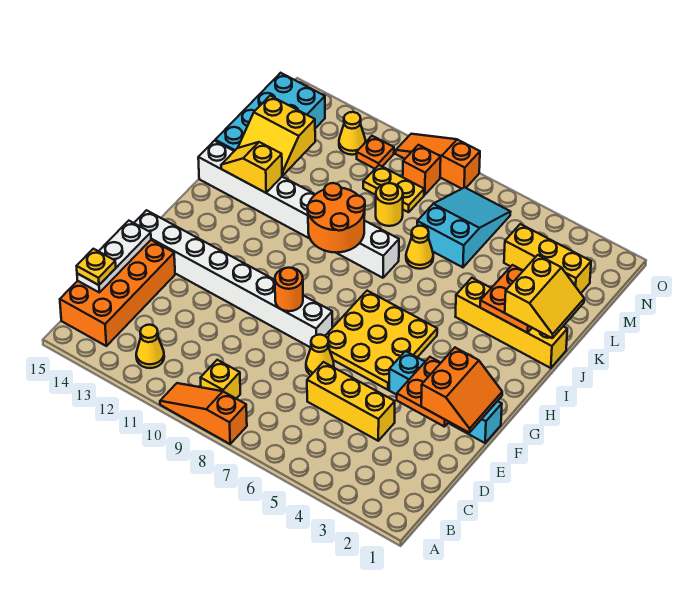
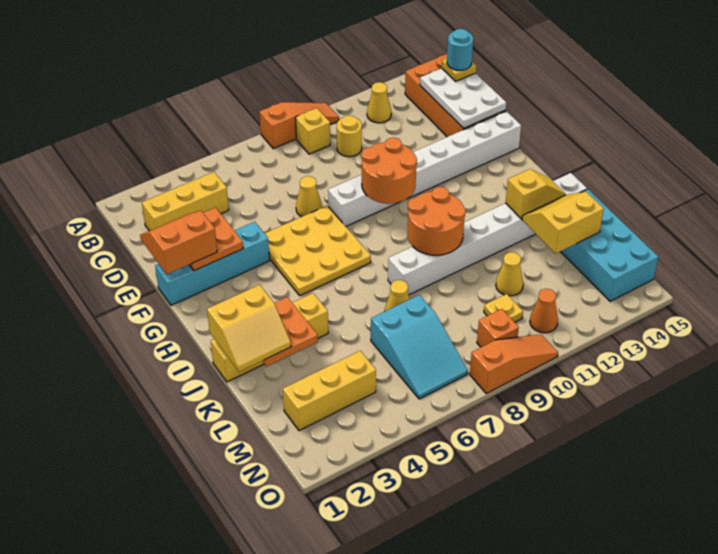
white plate C15:E15 level 2 -> white plate C14:E15 level 2
none -> cyan round brick C15 level 4
yellow brick D4:D6 level 1 -> yellow brick C2:C4 level 1
orange slope E1:F2 level 3 top 2 -> orange slope E1:F2 level 3 top F
orange round brick F9 level 2 -> orange round brick F9:G10 level 2
yellow slope J1:K2 level 3 top 2 -> yellow slope J1:K2 level 3 top J
yellow round brick L9 level 1 -> yellow round brick C10 level 1
yellow plate M9:M10 level 1 -> yellow plate M10 level 1
orange plate N11 level 1 -> orange cone N11 level 1
yellow cone N12 level 1 -> yellow cone L11 level 1

